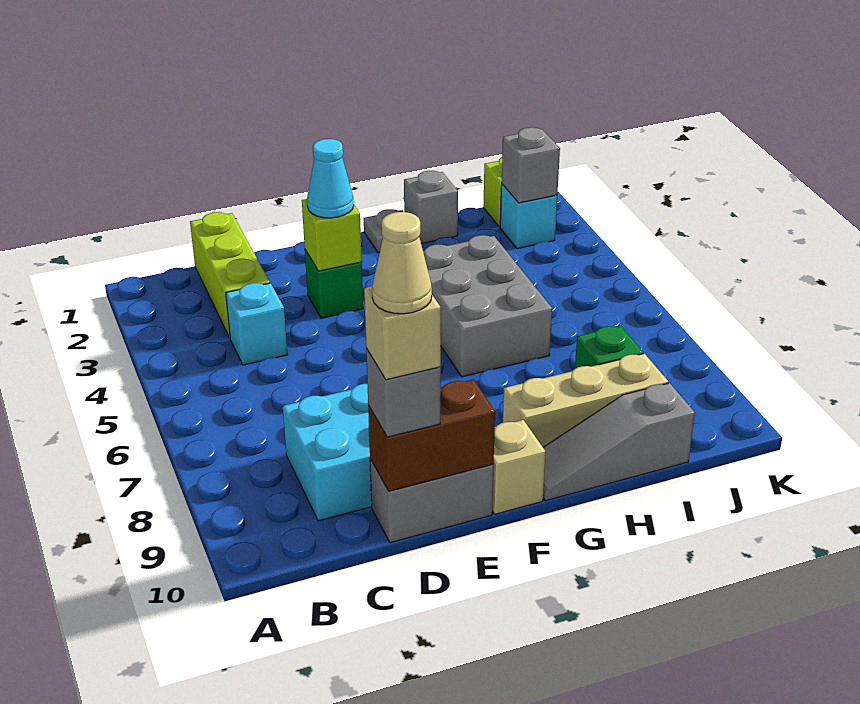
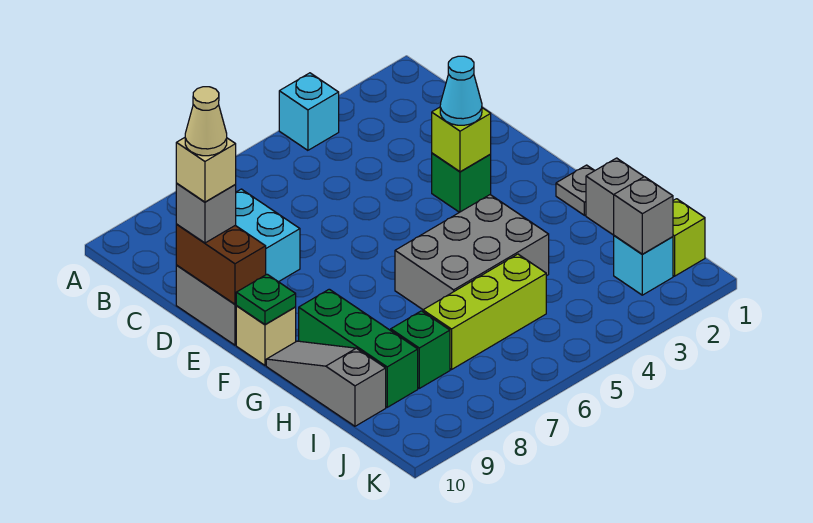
lime brick C1:C3 level 1 -> lime brick I5:I7 level 1
cyan brick C4 level 1 -> cyan brick A4 level 1
none -> green plate F10 level 2
tan brick G9:I9 level 1 -> green brick G9:I9 level 1

